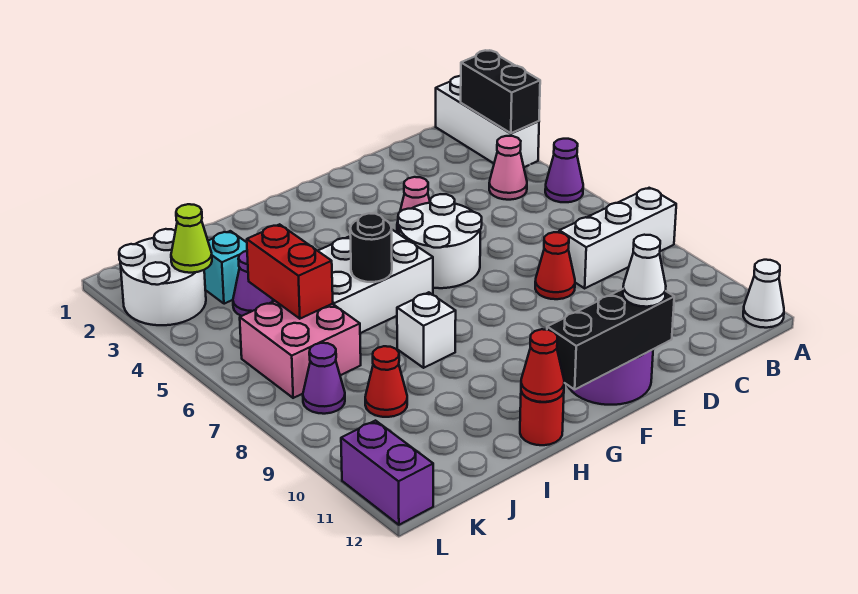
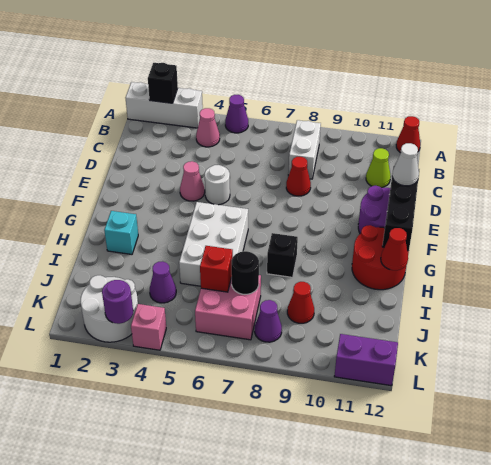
black brick A2:A3 level 2 -> black brick A2 level 2
white brick A8:C8 level 1 -> white brick B8:C8 level 1
white cone A12 level 1 -> red cone A12 level 1
white round brick E5:F6 level 1 -> white round brick E5 level 1
black round brick H6 level 2 -> black round brick J7 level 2
white brick H8 level 1 -> black brick H8 level 1
red round brick H12 level 1 -> red round brick G11:H12 level 1
cyan brick J3 level 1 -> cyan brick H2 level 1
red brick J5:J6 level 2 -> red brick J6 level 2
lime cone K3 level 2 -> lime cone C11 level 1
none -> purple round brick L3 level 2
none -> pink brick L4 level 1

